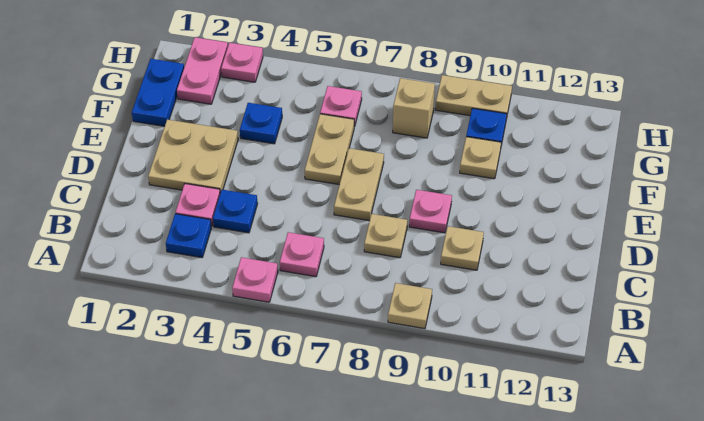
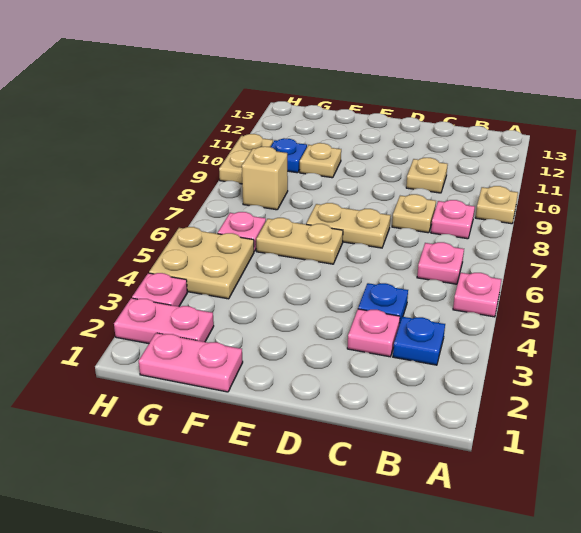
tan plate D2:E3 level 1 -> tan plate G4:H5 level 1
pink plate D9 level 1 -> pink plate B8 level 1
blue plate F1:G1 level 1 -> pink plate F1:G1 level 1
blue plate F4 level 1 -> none

